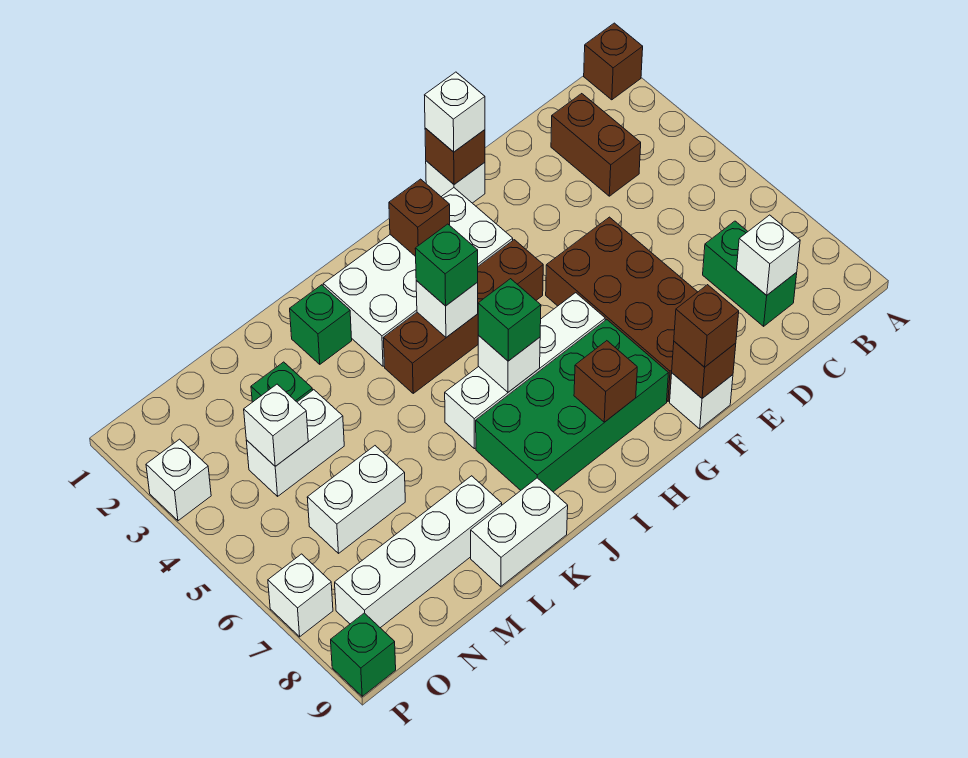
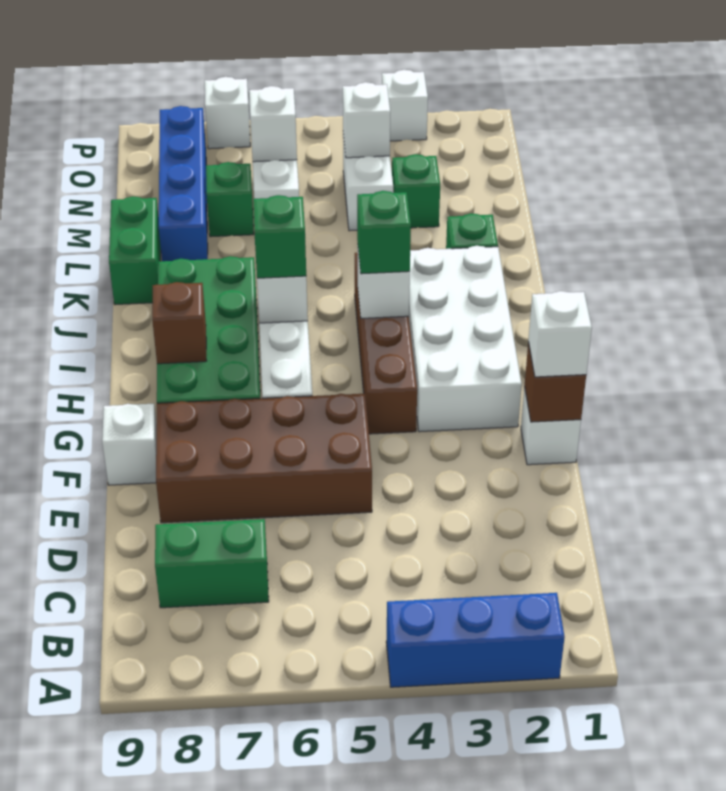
brown brick A1 level 1 -> none
none -> blue brick A2:A4 level 1
brown brick C2:C3 level 1 -> none
white brick C8 level 2 -> white brick N6 level 2
brown brick F9 level 2 -> none
brown brick F9 level 3 -> none
brown brick H2 level 2 -> none
white brick K9:L9 level 1 -> green brick K9:L9 level 1
white brick L8:O8 level 1 -> blue brick L8:O8 level 1
green brick P9 level 1 -> green brick M7 level 1

